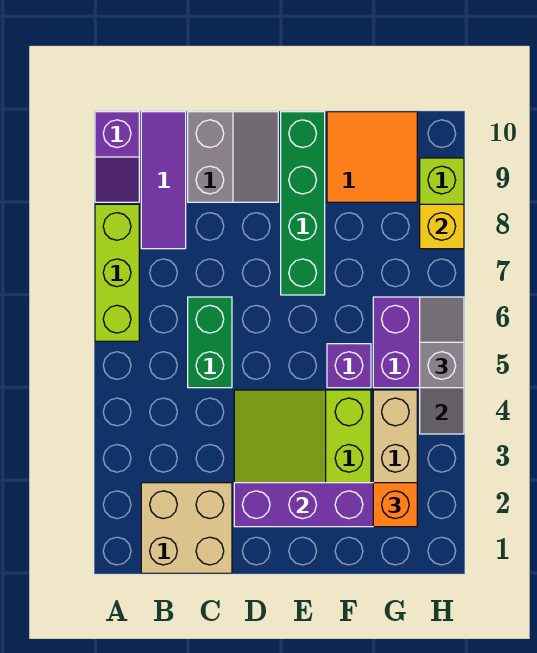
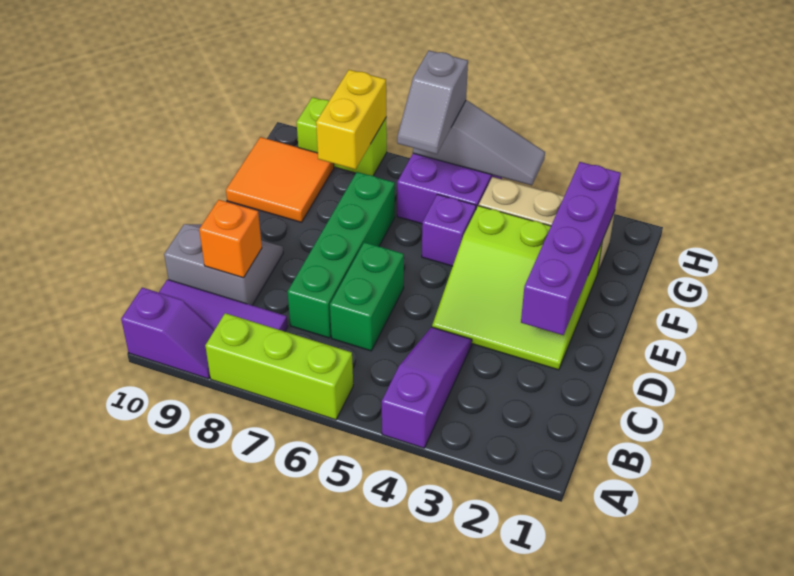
none -> purple slope A4:C4 level 1 top A
tan brick B1:C2 level 1 -> none
green brick C5:C6 level 1 -> green brick C6:D6 level 1
green brick E7:E10 level 1 -> green brick C7:F7 level 1
orange brick G2 level 3 -> orange brick C9 level 2
grey slope H5:H6 level 3 top 5 -> grey slope G6:H6 level 3 top H
yellow brick H8 level 2 -> yellow brick G8:H8 level 2

